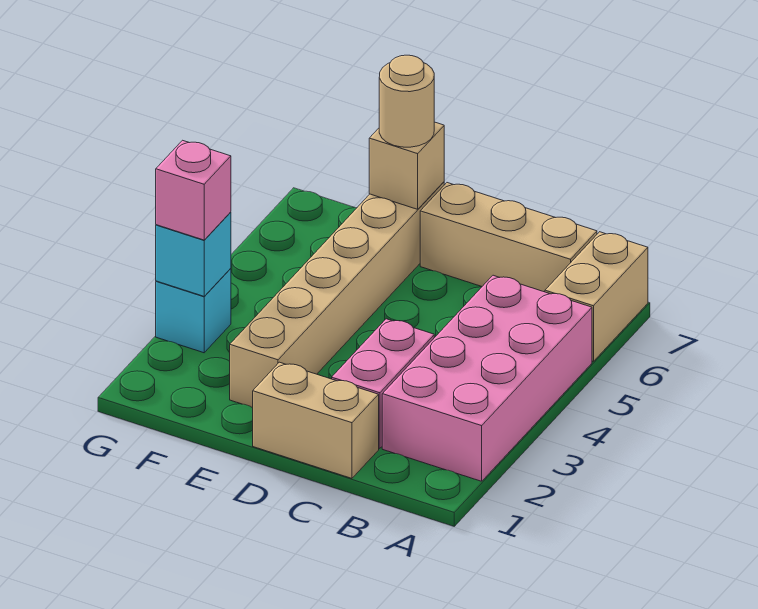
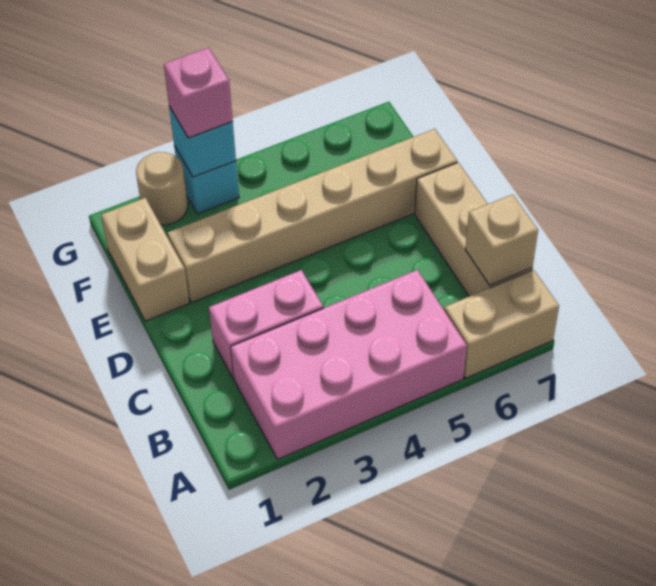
tan brick C1:D1 level 1 -> tan brick E1:F1 level 1
tan brick E7 level 2 -> tan brick B7 level 2
tan round brick E7 level 3 -> tan round brick G2 level 1

